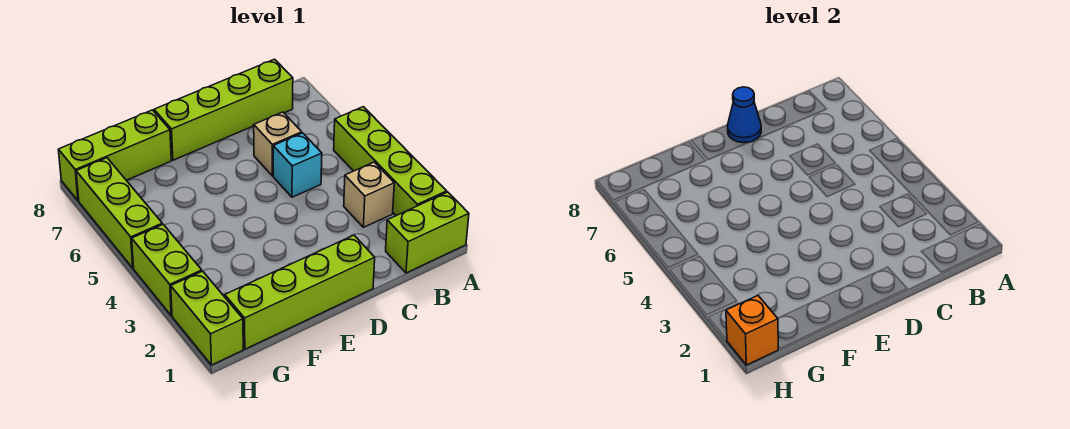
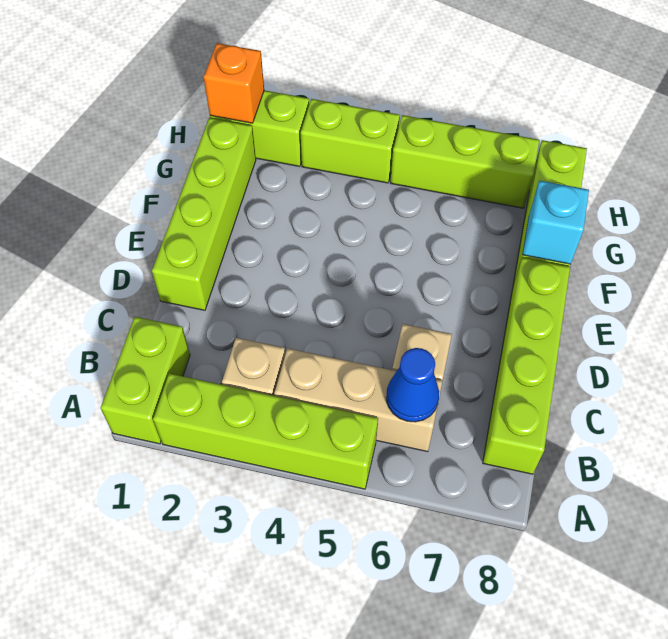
none -> tan brick B4:B6 level 1
cyan brick C5 level 1 -> cyan brick F8 level 2
blue cone D8 level 2 -> blue cone B6 level 2

